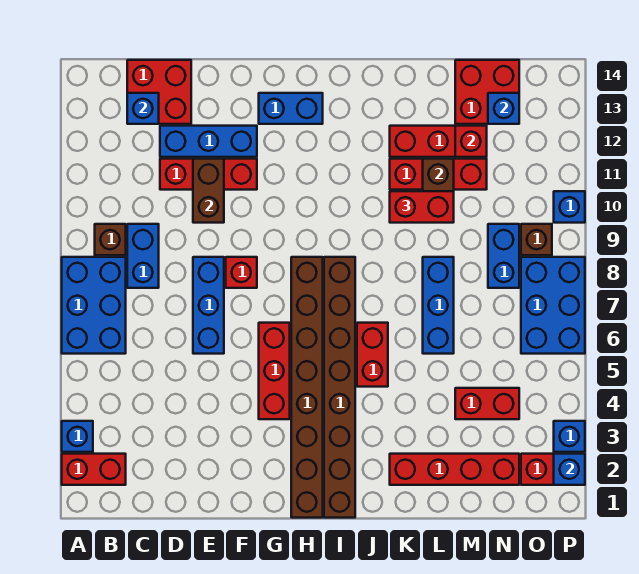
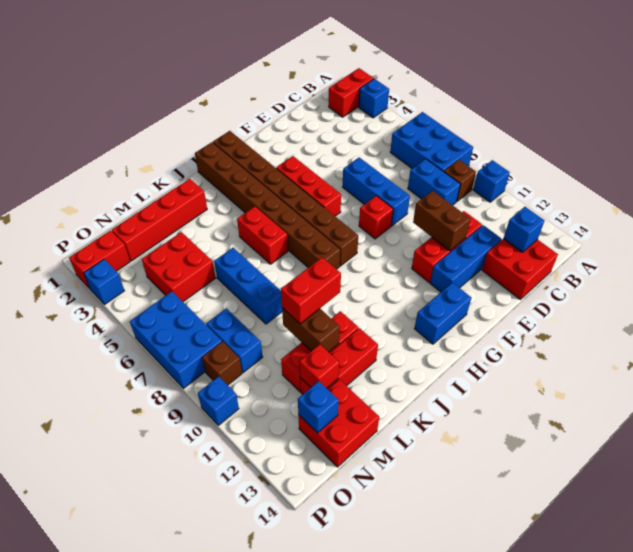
red brick M4:N4 level 1 -> red brick M4:N5 level 1
blue brick P2 level 2 -> blue brick A10 level 1

